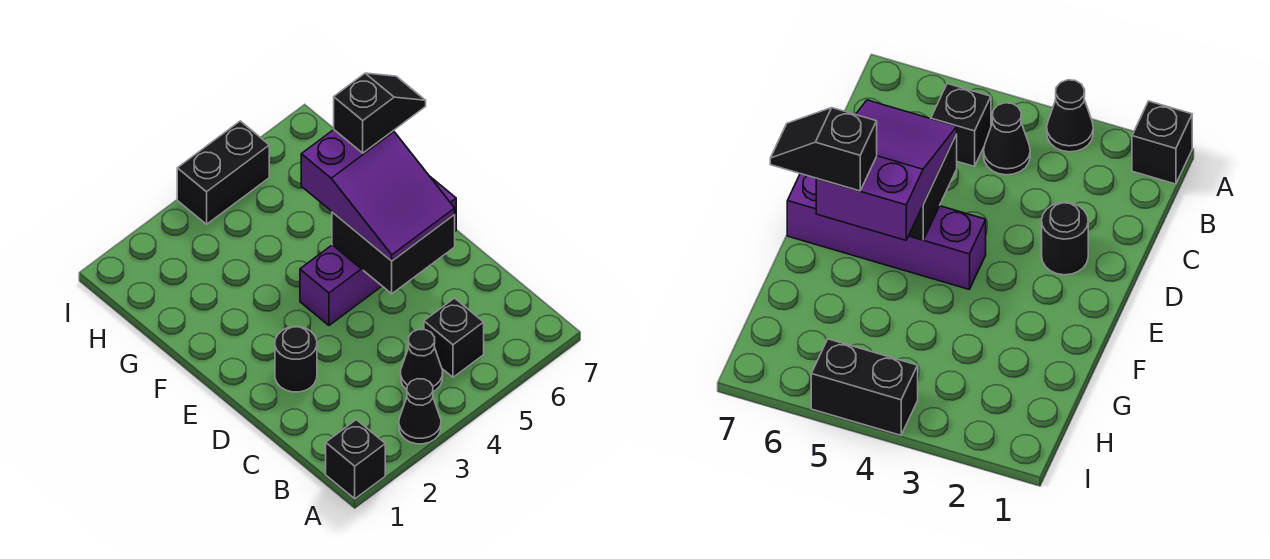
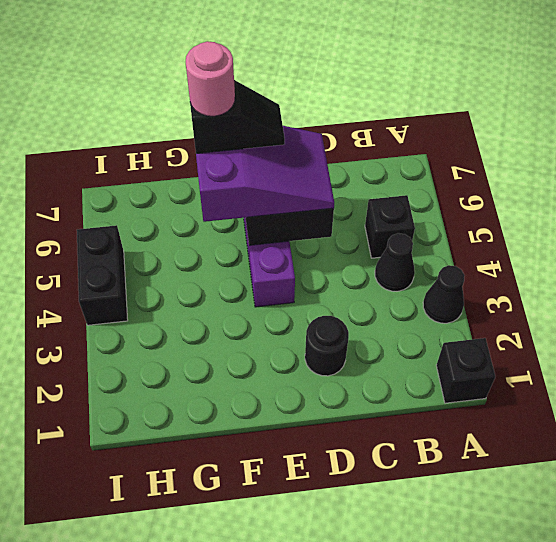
black slope F6:F7 level 4 top 6 -> black slope E6:F6 level 4 top F
none -> pink round brick F6 level 5

